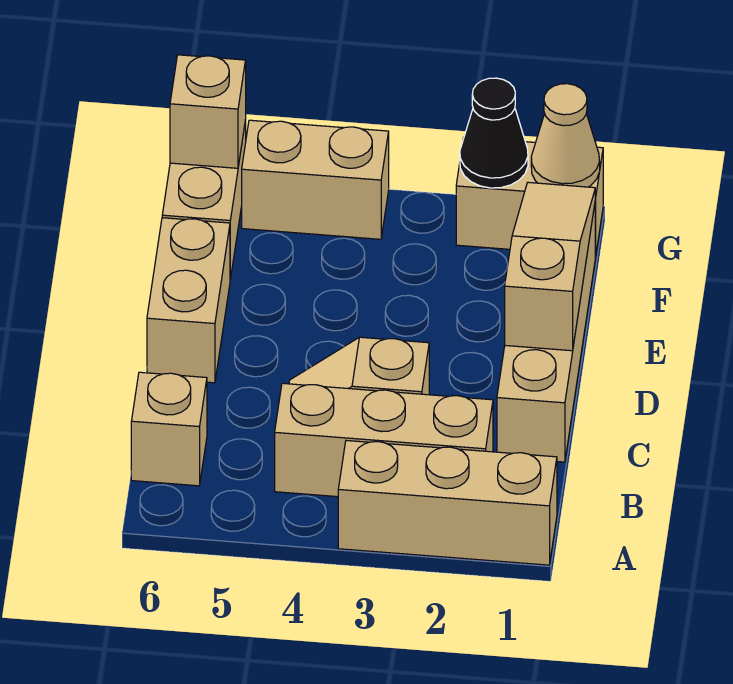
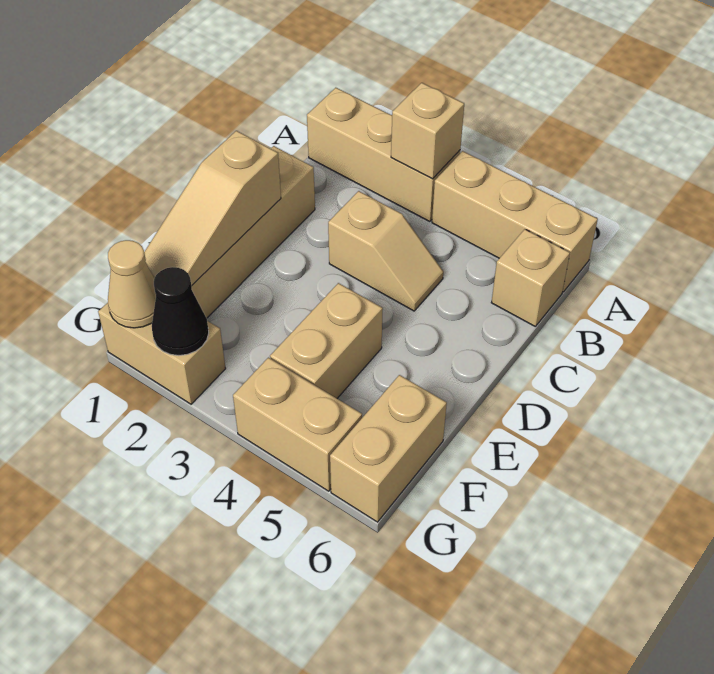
tan brick B2:B4 level 1 -> tan brick A4:A6 level 1
tan brick D6:E6 level 1 -> tan brick E4:F4 level 1
tan brick G6 level 2 -> tan brick A3 level 2

